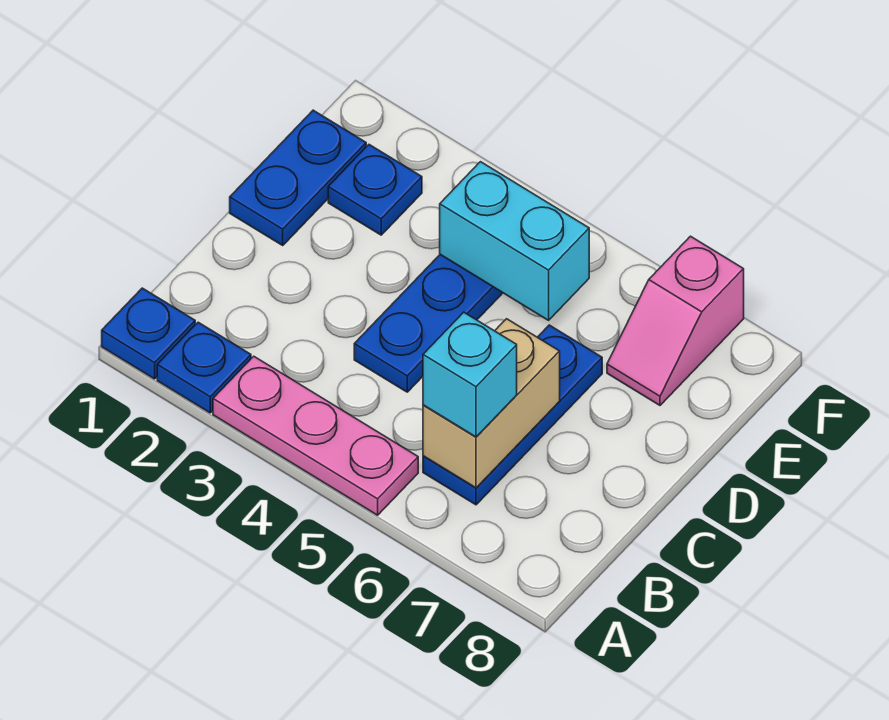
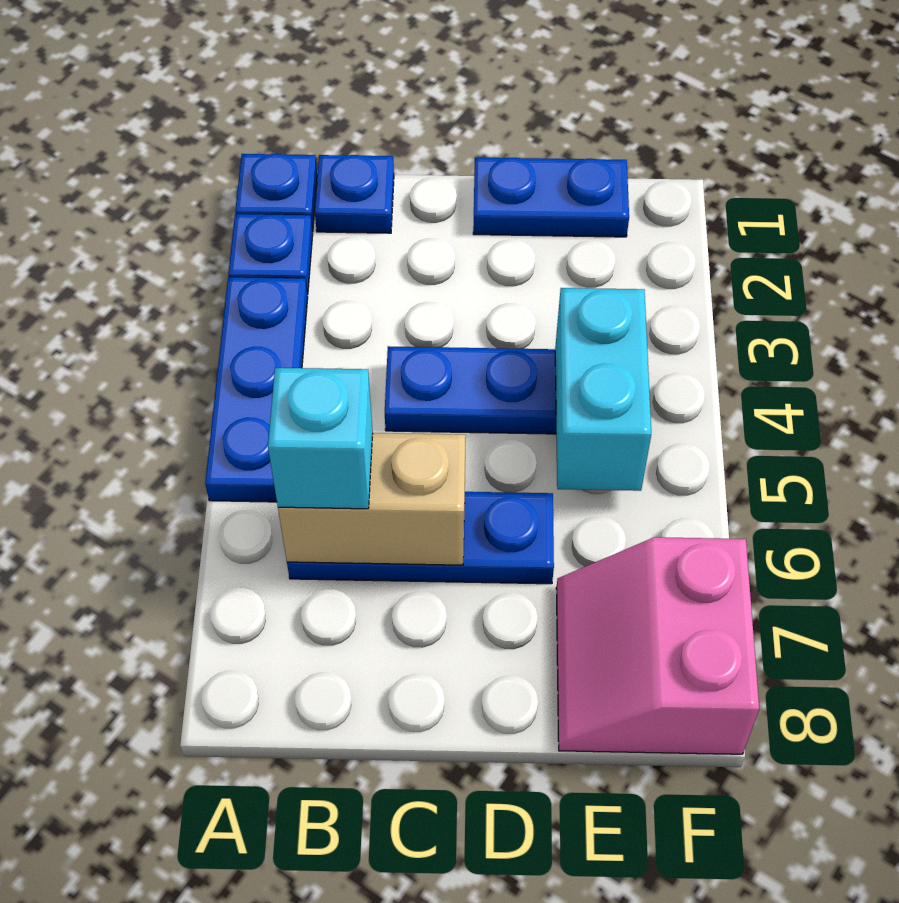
pink plate A3:A5 level 1 -> blue plate A3:A5 level 1
blue plate E2 level 1 -> blue plate B1 level 1
pink slope E7:F7 level 1 top F -> pink slope E7:F8 level 1 top F

